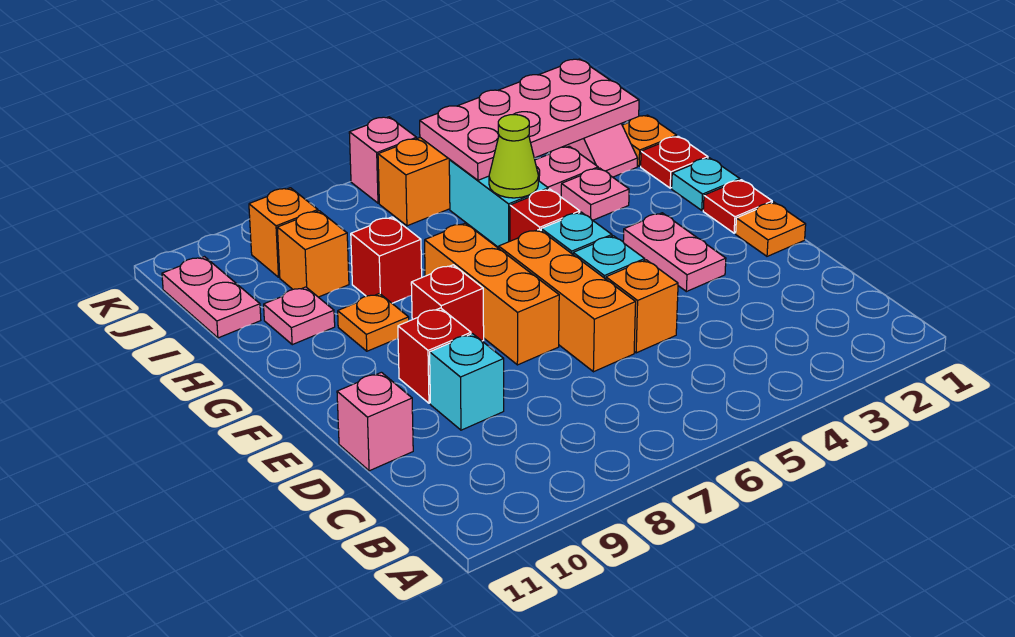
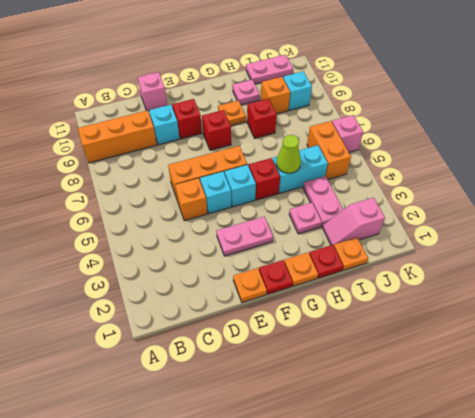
orange brick E7:G7 level 1 -> orange brick A9:C9 level 1
cyan plate G1 level 1 -> orange plate G1 level 1
pink plate I2:J5 level 2 -> none
orange brick J9 level 1 -> cyan brick J9 level 1

